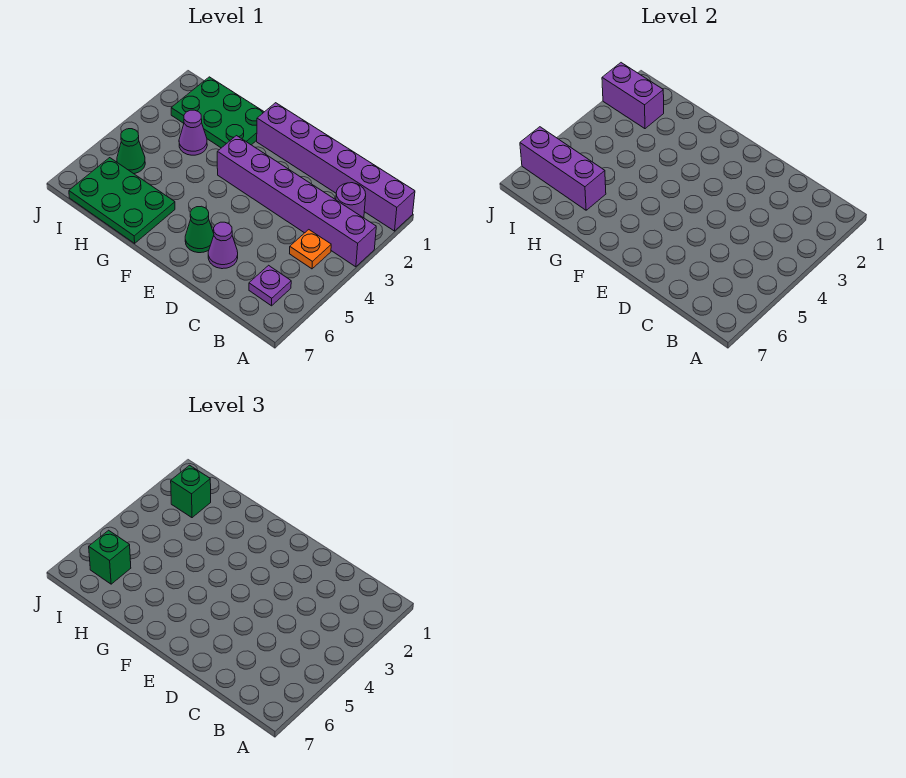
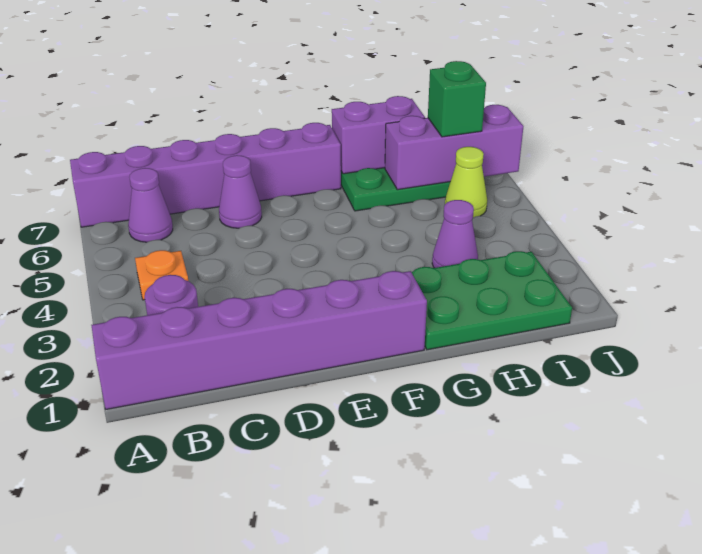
purple brick A3:F3 level 1 -> purple brick A7:F7 level 1
purple plate B6 level 1 -> purple cone B6 level 1
green cone E6 level 1 -> none
purple brick I2:J2 level 2 -> purple brick G7:H7 level 2
green brick I2 level 3 -> none
green cone I5 level 1 -> lime cone I5 level 1

